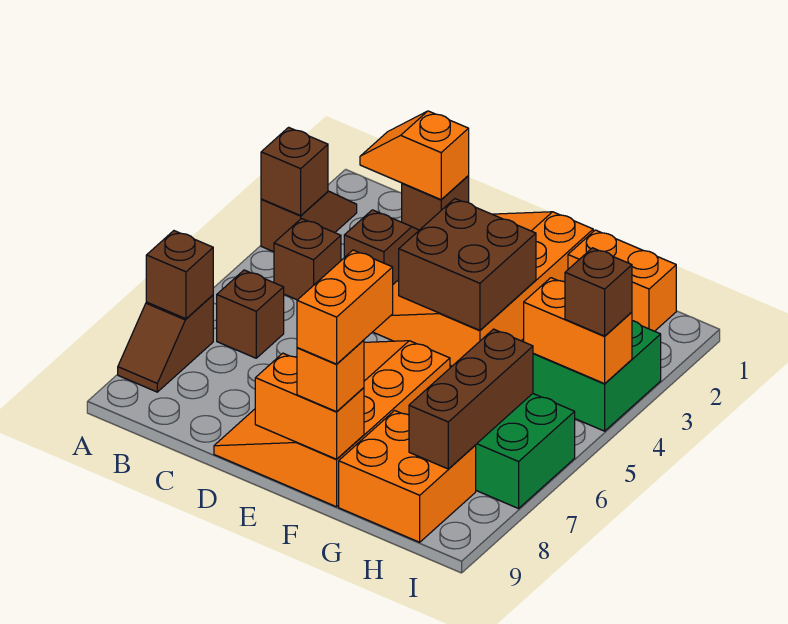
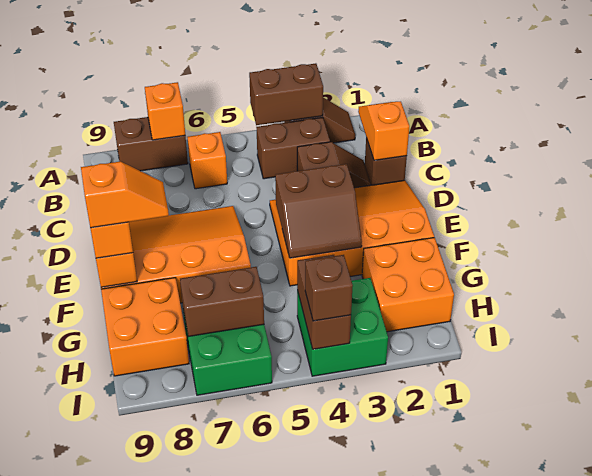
brown brick A3 level 2 -> brown brick A3:A4 level 2
brown slope A7:A8 level 1 top 7 -> brown brick A7:A8 level 1
brown brick A7 level 2 -> orange brick A7 level 2
brown brick B4 level 1 -> brown brick B3:B4 level 1
brown brick B6 level 1 -> orange brick B6 level 1
brown brick E3:F4 level 2 -> brown slope E3:F4 level 2 top E
orange brick F8:F9 level 4 -> orange slope F8:F9 level 4 top 9
orange brick G1:H1 level 1 -> orange brick G1:H2 level 1
orange brick H4:I4 level 2 -> brown brick H4:I4 level 2
brown brick H6:H8 level 2 -> brown brick H6:H7 level 2

